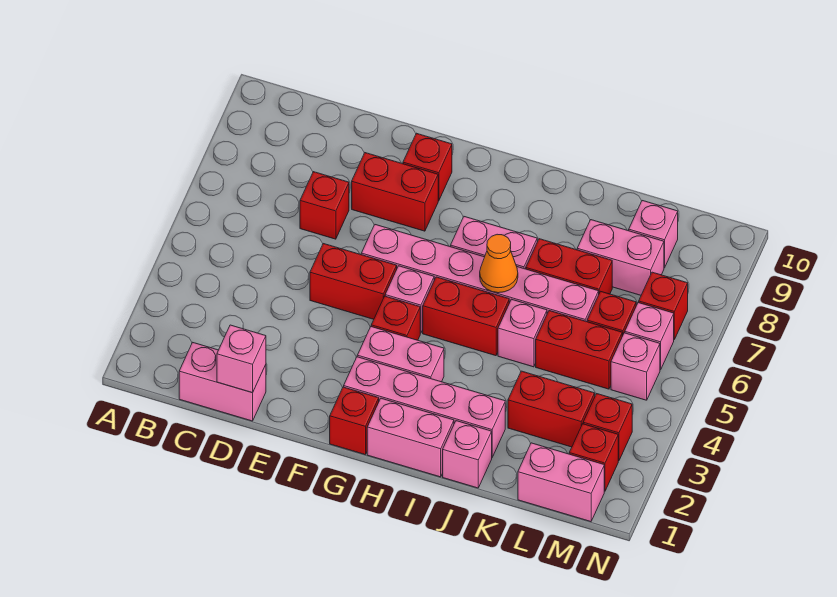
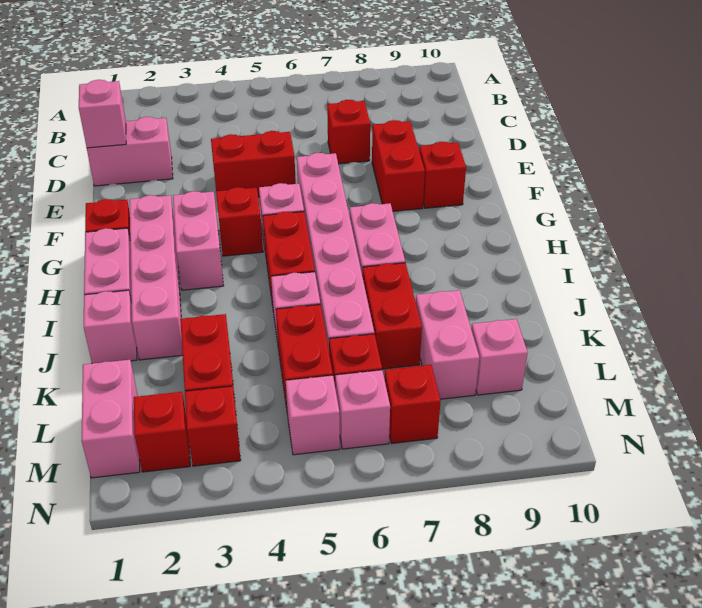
pink brick C1:D1 level 1 -> pink brick D1:D2 level 1
red brick E5:F5 level 1 -> red brick E4:E5 level 1
orange cone I6 level 2 -> none

